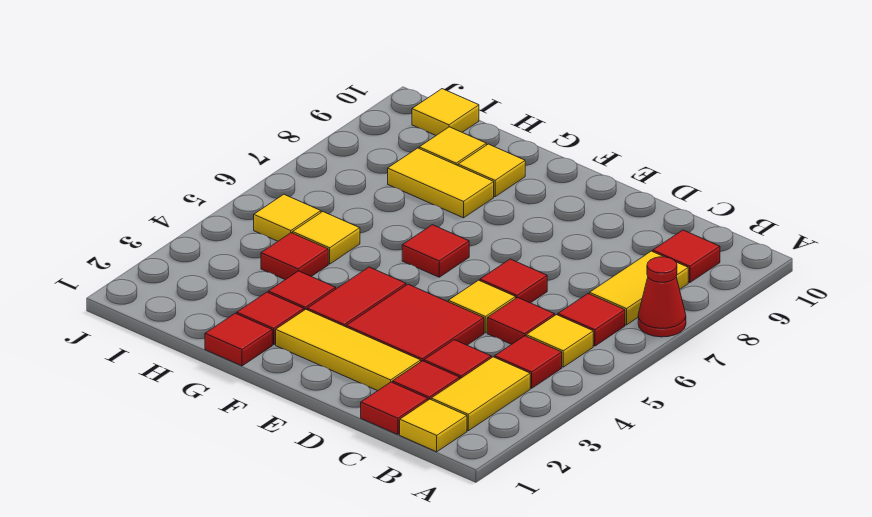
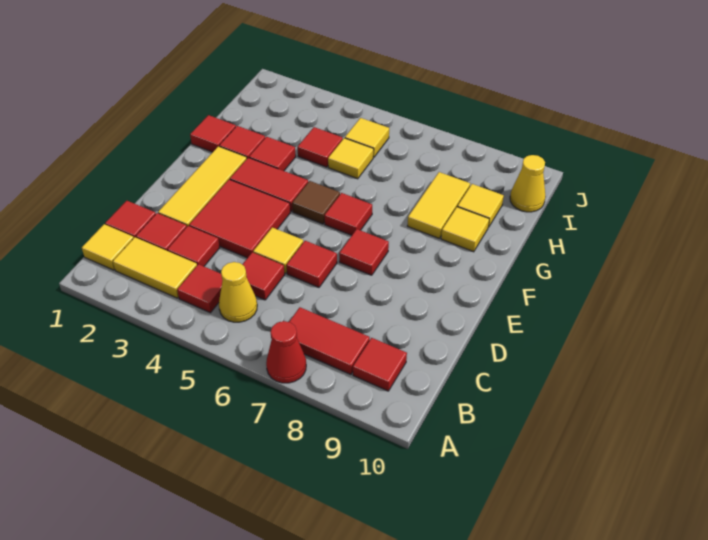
yellow tile B5 level 1 -> yellow cone B5 level 1
red tile B6 level 1 -> red tile E7 level 1
yellow tile B7:B8 level 1 -> red tile B7:B8 level 1
none -> brown tile F5 level 1
yellow tile I10 level 1 -> yellow cone I10 level 1

